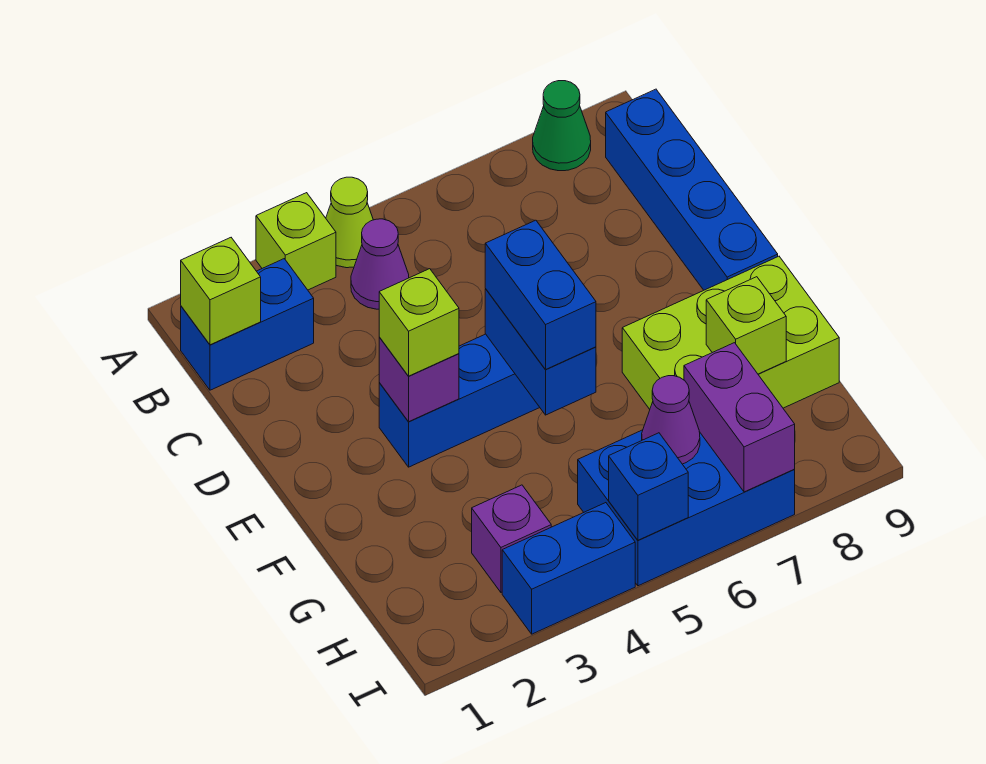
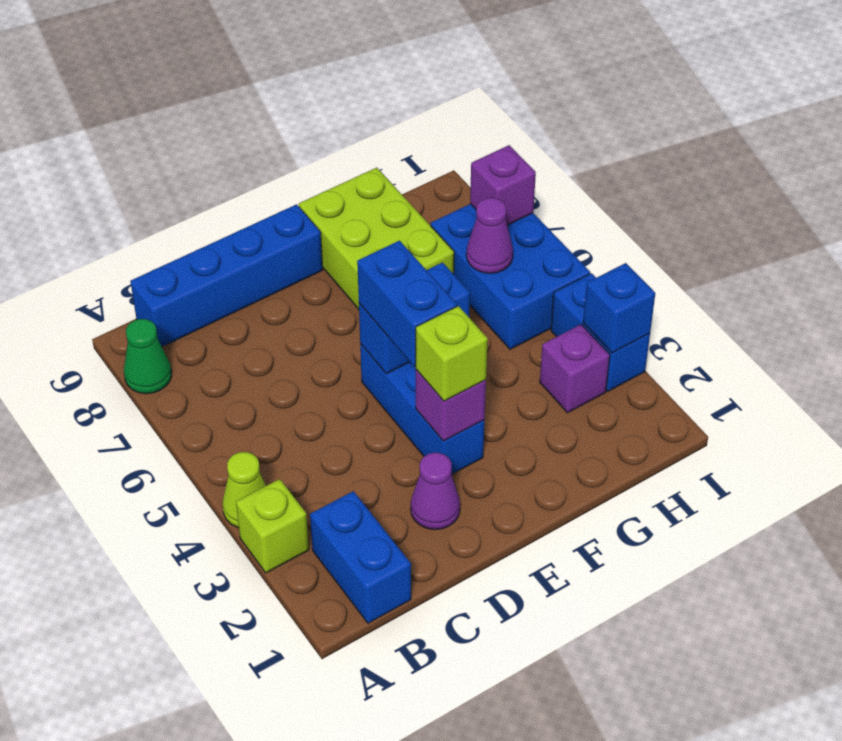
lime brick B1 level 2 -> none
purple cone B4 level 1 -> purple cone D2 level 1
blue brick E5:F5 level 3 -> blue brick E4:E5 level 3
lime brick G8 level 2 -> none
purple brick H7:I7 level 2 -> purple brick I7 level 2
blue brick I5 level 2 -> blue brick I3 level 2

